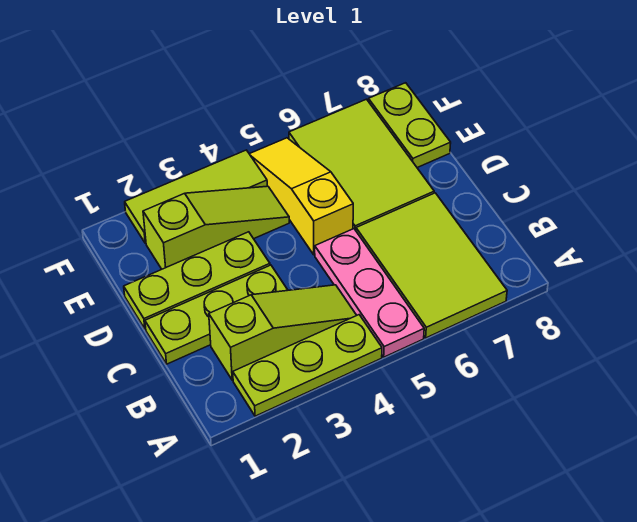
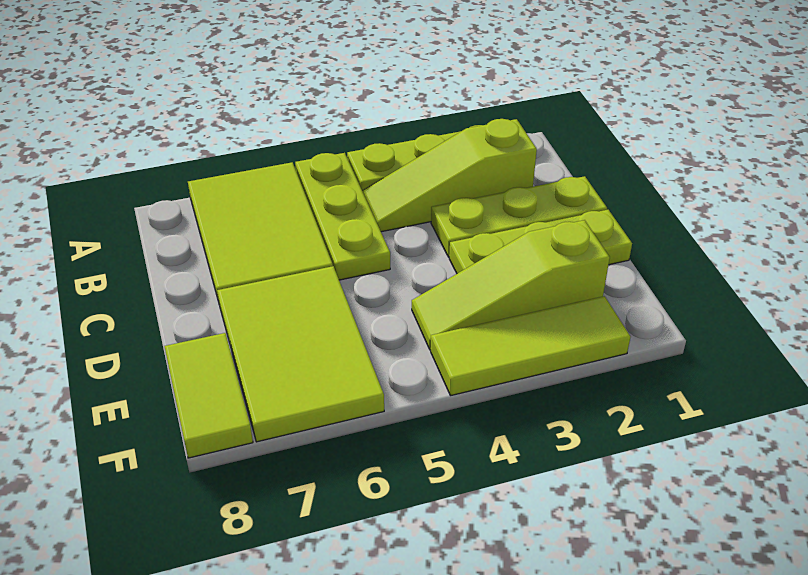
pink plate A5:C5 level 1 -> lime plate A5:C5 level 1
yellow slope D5:F5 level 1 top D -> none
lime plate E8:F8 level 1 -> lime tile E8:F8 level 1

